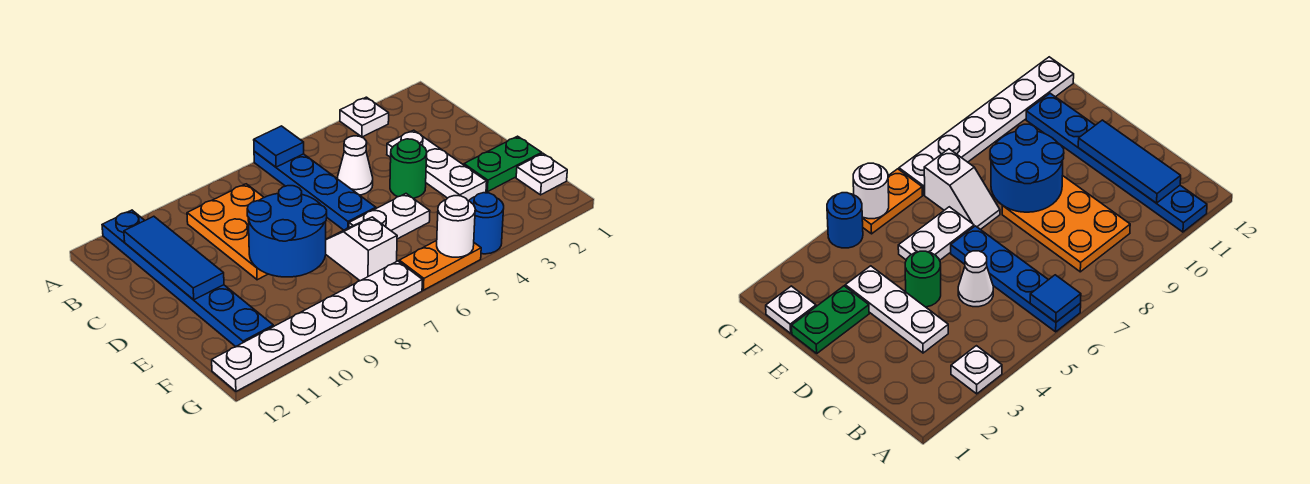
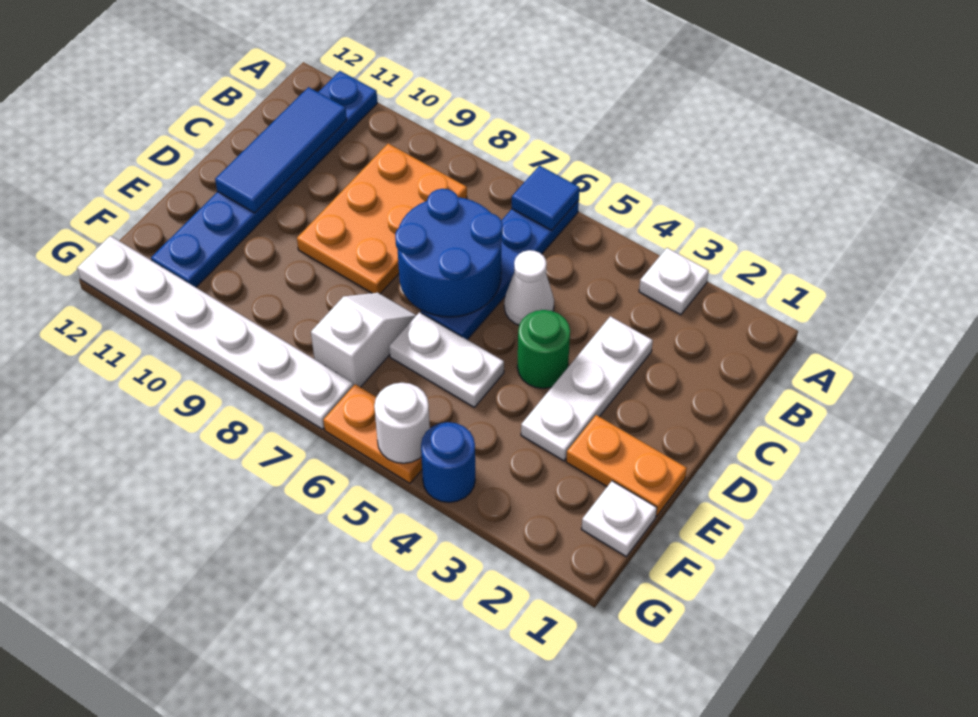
blue round brick D8:E9 level 2 -> blue round brick C6:D7 level 2
green plate E1:E2 level 1 -> orange plate E1:E2 level 1

